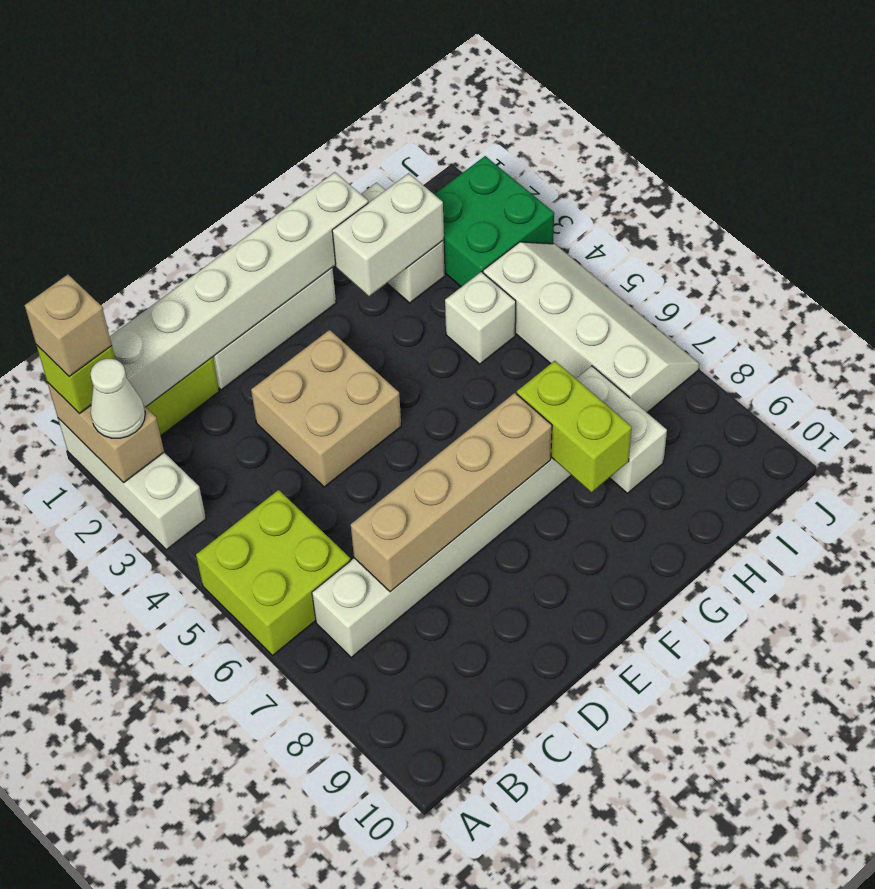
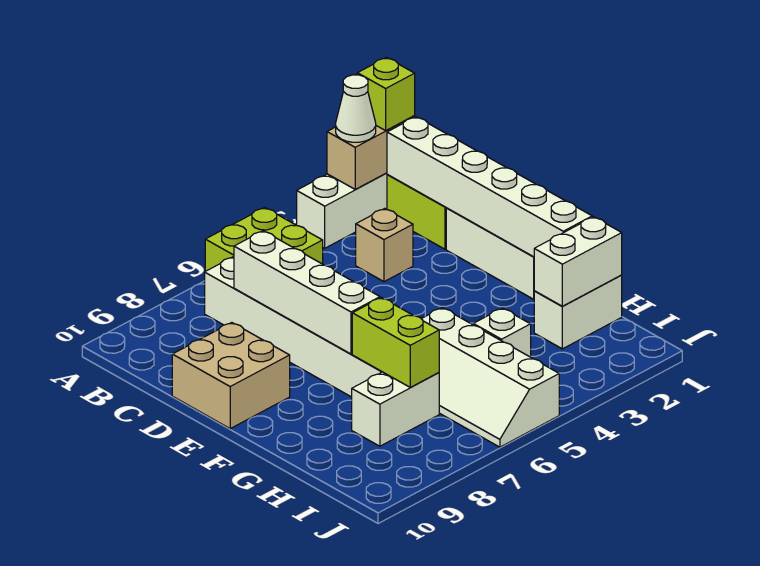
tan brick A1 level 4 -> tan brick C3 level 1
tan brick C7:F7 level 2 -> white brick C7:F7 level 2
tan brick D3:E4 level 1 -> tan brick D9:E10 level 1
white brick G2:H2 level 2 -> white brick H1:H2 level 2
lime brick G7:G8 level 2 -> lime brick G7:H7 level 2
green brick I2:J3 level 1 -> none
white slope I4:J7 level 1 top I -> white slope G5:J6 level 1 top 5

